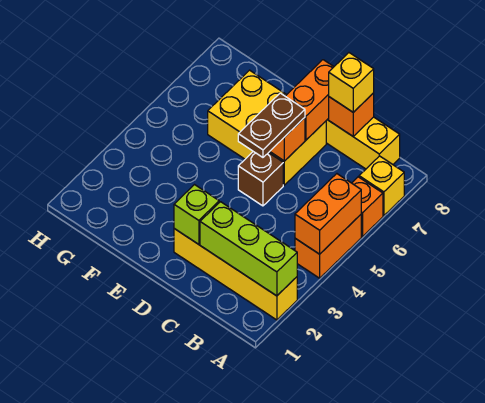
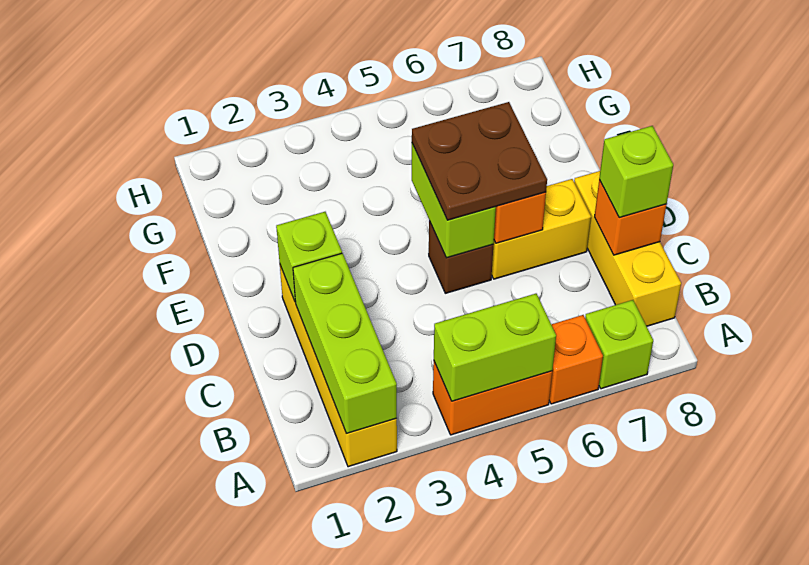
orange brick A4:A5 level 2 -> lime brick A4:A5 level 2
yellow brick A7 level 1 -> lime brick A7 level 1
yellow brick C8 level 3 -> lime brick C8 level 3
none -> lime brick D5:E5 level 2
brown plate D5:D6 level 3 -> brown plate D5:E6 level 3
yellow brick D6:F7 level 1 -> yellow brick D6:D7 level 1
orange brick D7:D8 level 2 -> none

